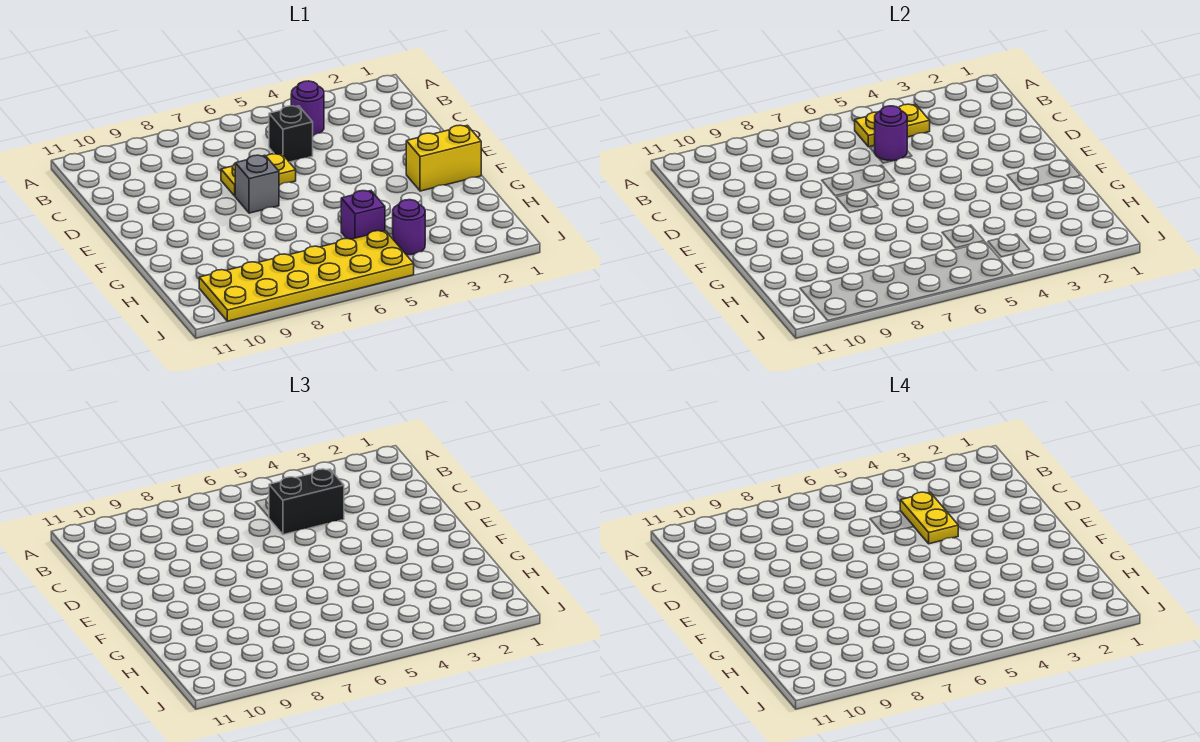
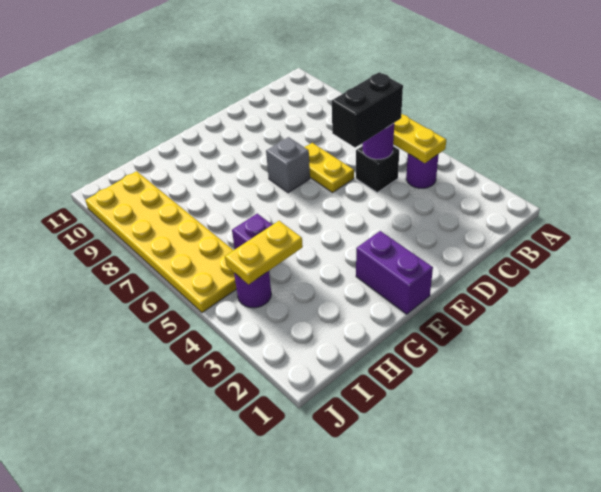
black brick C4:C5 level 3 -> black brick C5:D5 level 3
yellow plate C4:D4 level 4 -> yellow plate H4:I4 level 2
yellow brick F1:F2 level 1 -> purple brick F1:F2 level 1

